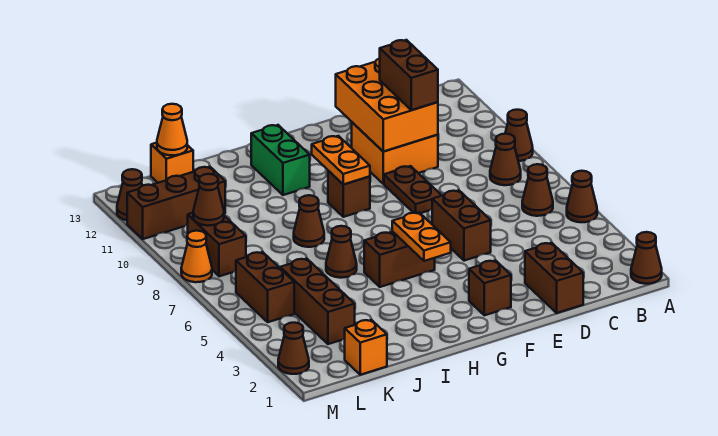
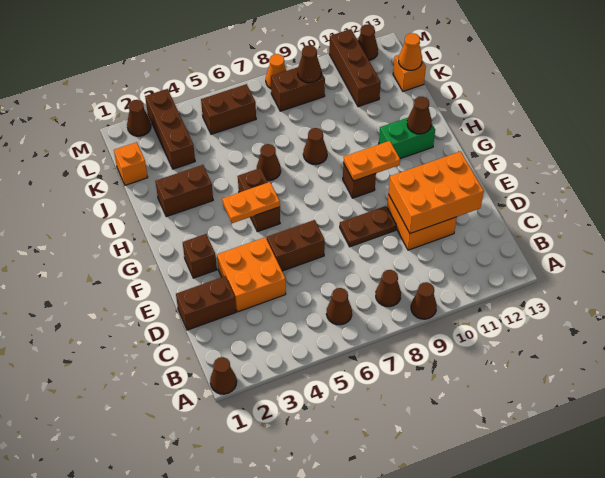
brown cone A5 level 1 -> brown cone H12 level 2
none -> orange brick D3:E4 level 1
brown brick D10:D11 level 3 -> brown brick I2:I3 level 1
brown brick K3:K5 level 1 -> brown brick K3:M3 level 1

